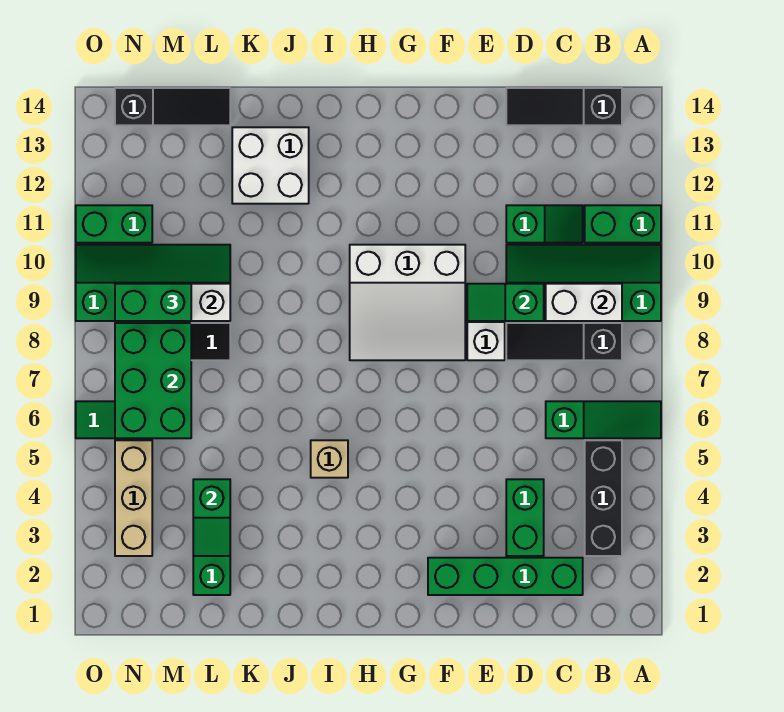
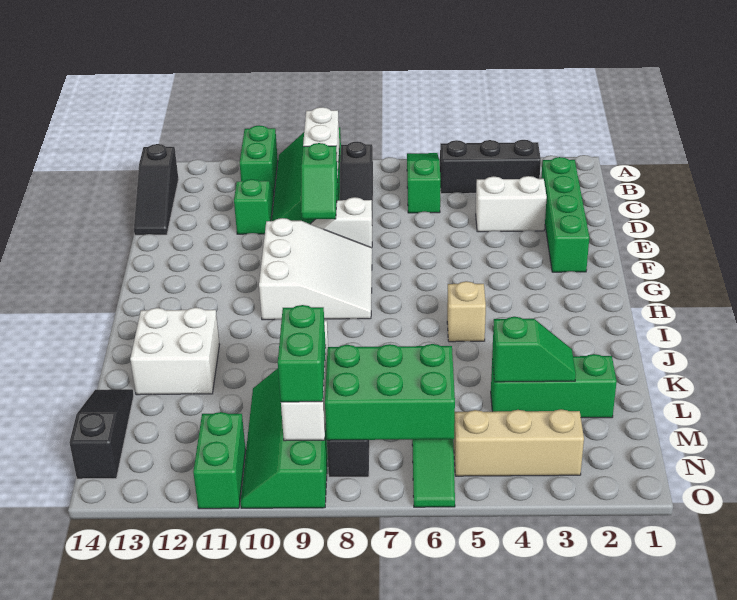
green brick D3:D4 level 1 -> white brick D3:D4 level 1

